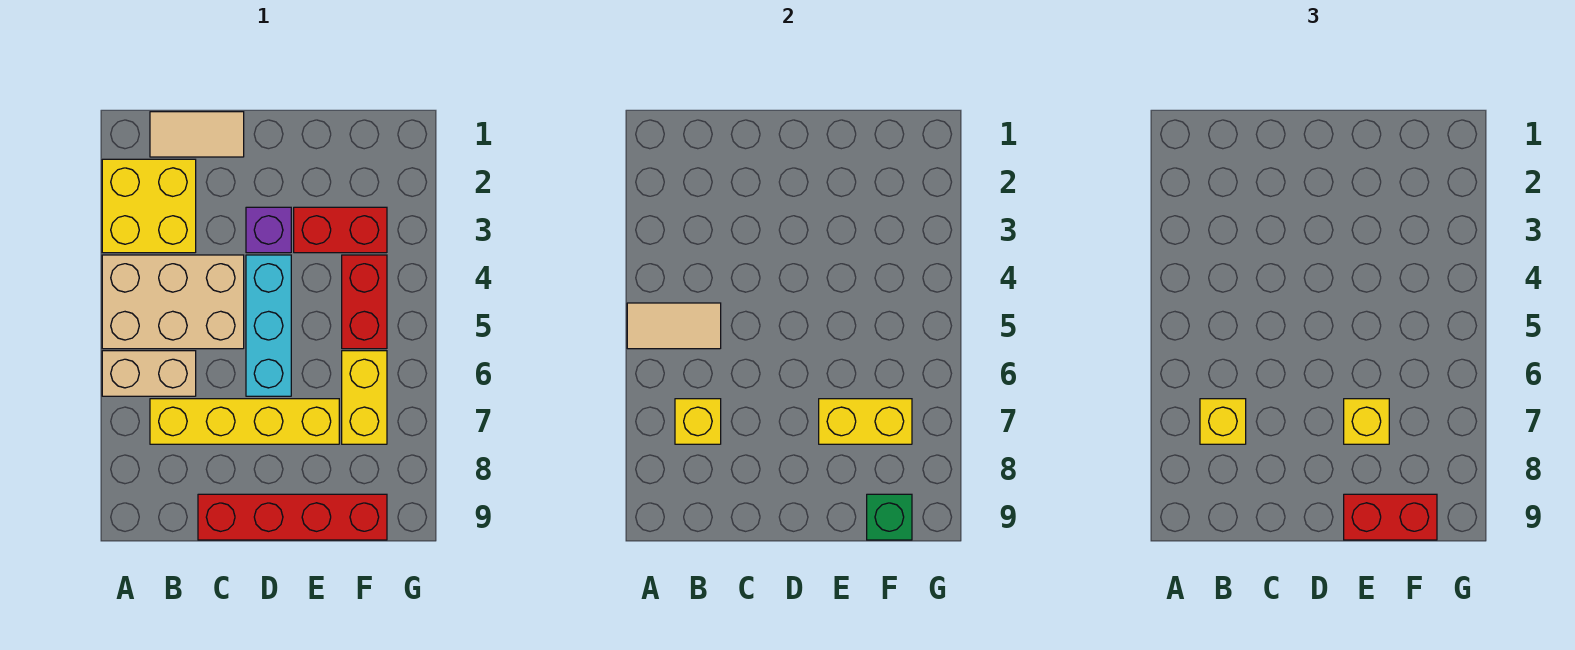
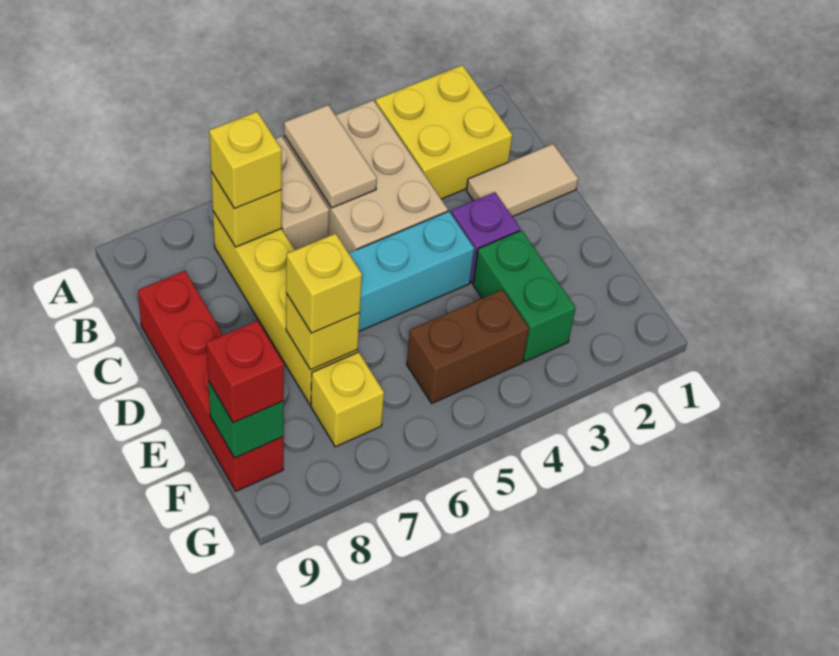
tan tile B1:C1 level 1 -> tan tile C1:C2 level 1
red brick E3:F3 level 1 -> green brick E3:F3 level 1
yellow brick E7:F7 level 2 -> yellow brick E7 level 2
red brick E9:F9 level 3 -> red brick F9 level 3
red brick F4:F5 level 1 -> brown brick F4:F5 level 1
yellow brick F6:F7 level 1 -> yellow brick F7 level 1

